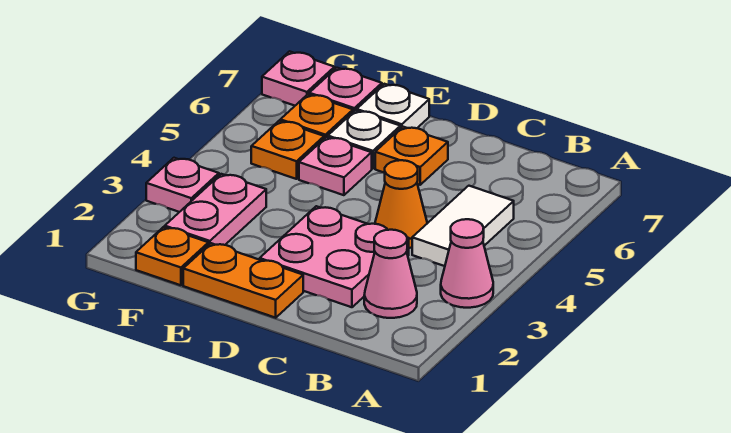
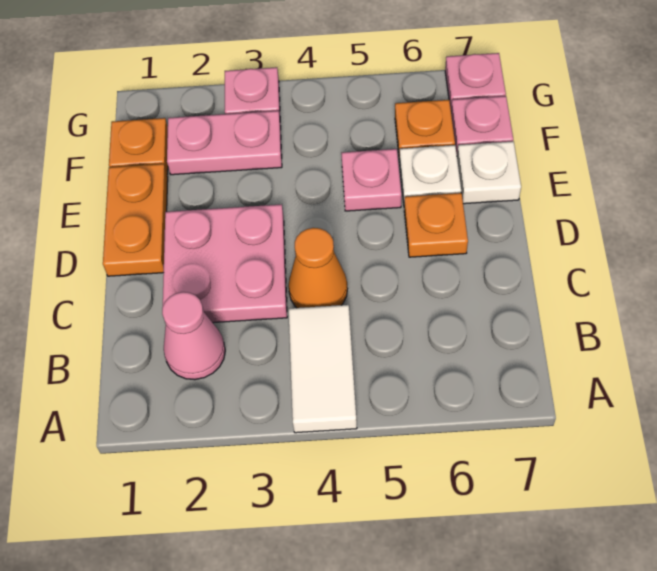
pink cone A3 level 1 -> none
white tile B4:B5 level 1 -> white tile A4:B4 level 1
orange plate F5 level 1 -> none

